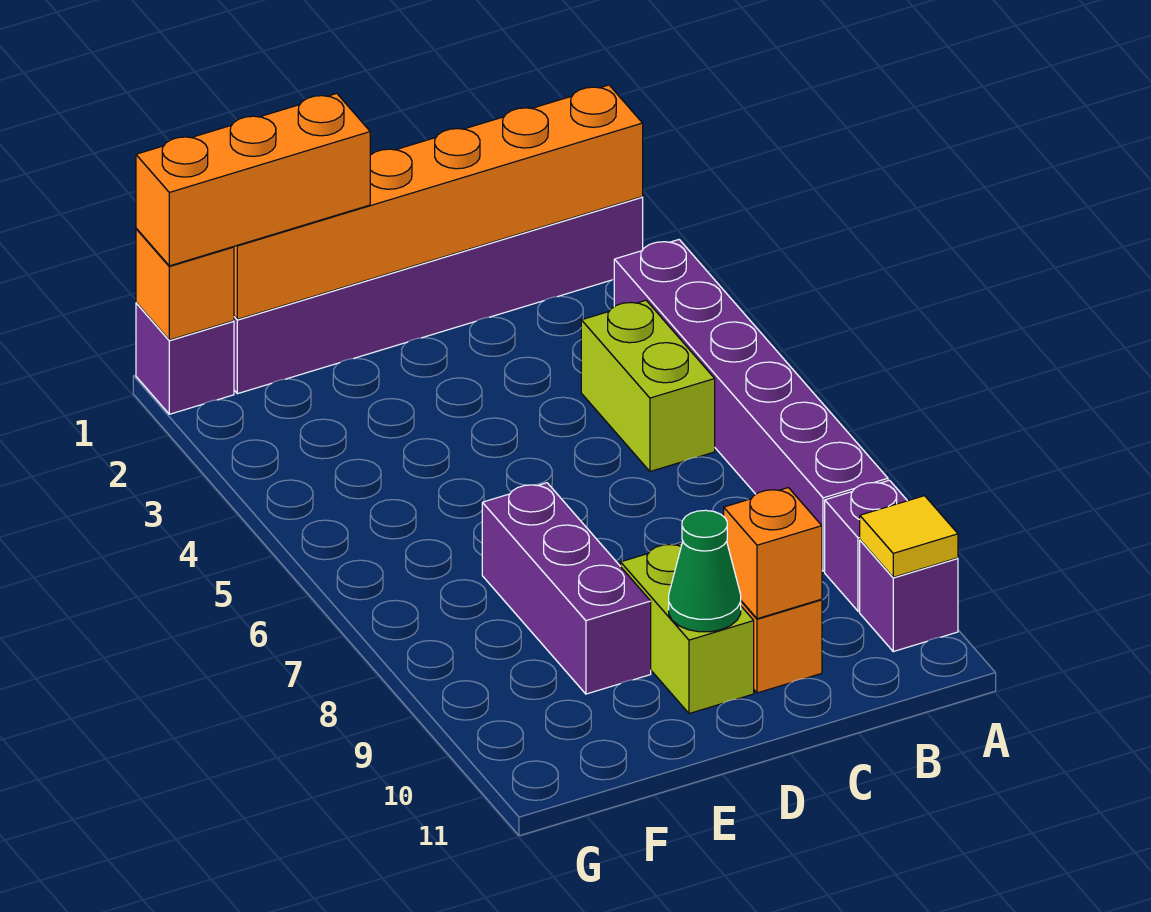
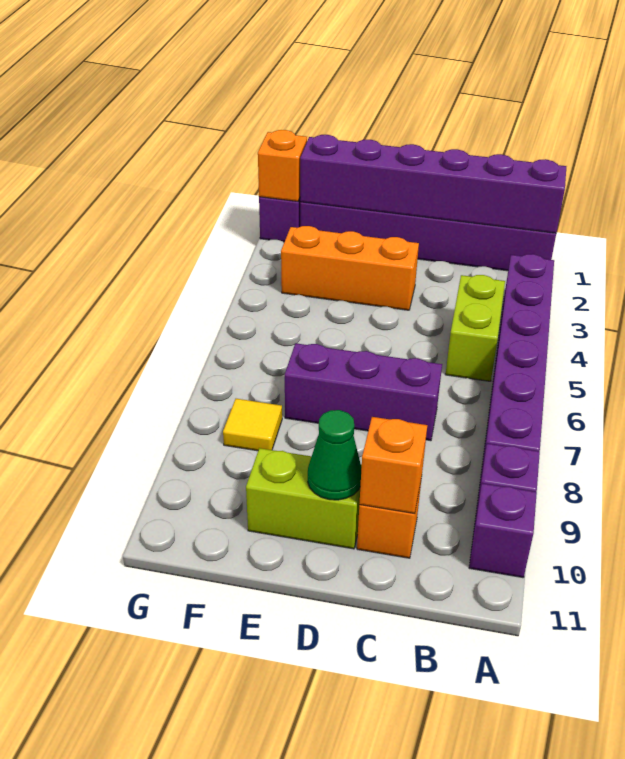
orange brick A1:F1 level 2 -> purple brick A1:F1 level 2
yellow tile A10 level 2 -> yellow tile F8 level 1
lime brick D9:D10 level 1 -> lime brick D10:E10 level 1
orange brick E1:G1 level 3 -> orange brick D3:F3 level 1
purple brick E7:E9 level 1 -> purple brick C7:E7 level 1

